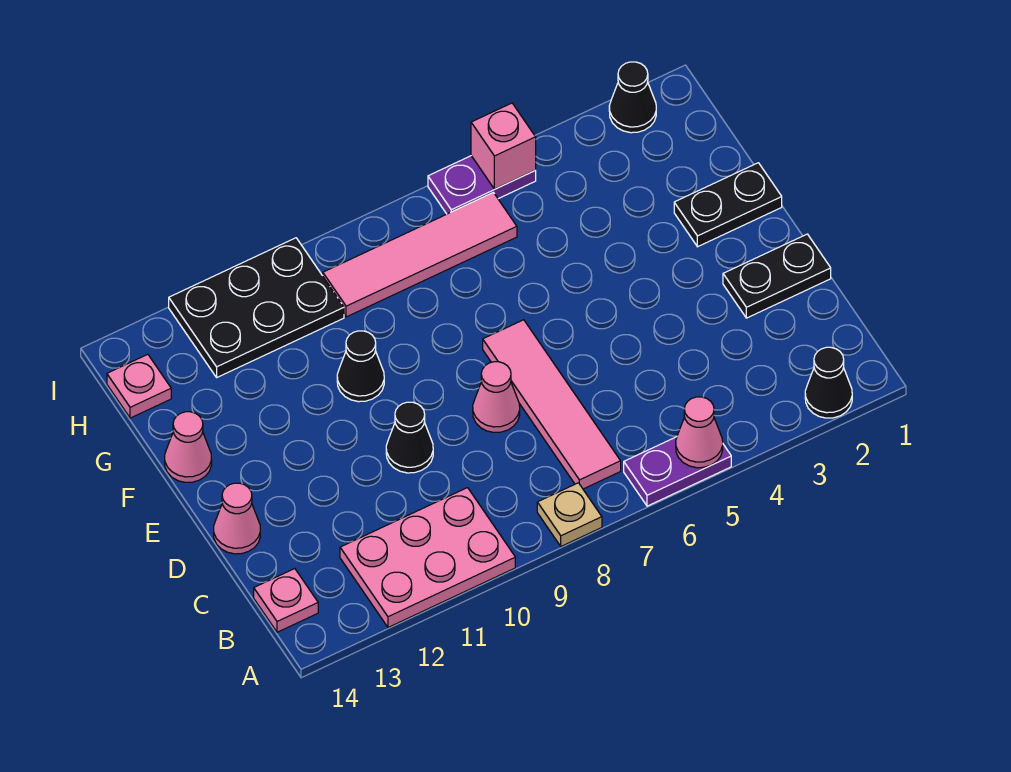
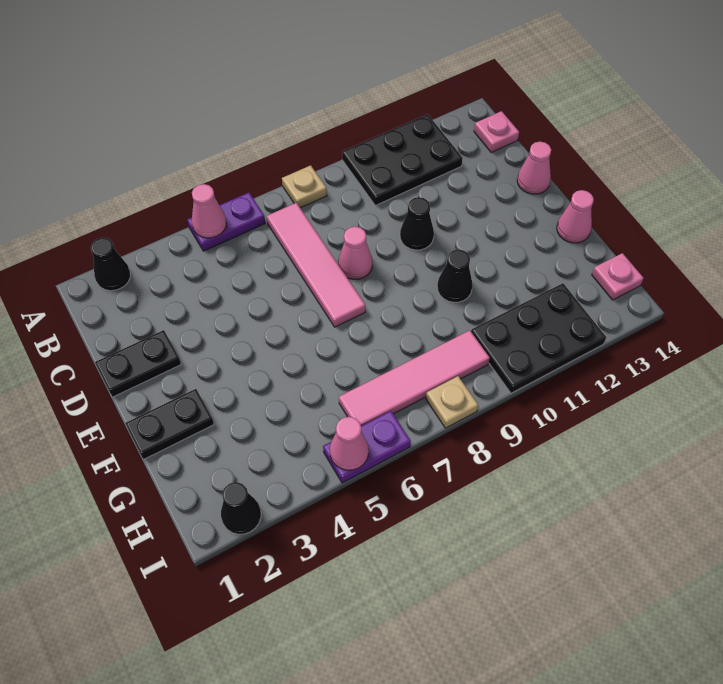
pink plate A10:B12 level 1 -> black plate A10:B12 level 1
pink brick I5 level 2 -> pink cone I5 level 2
none -> tan plate I8 level 1

